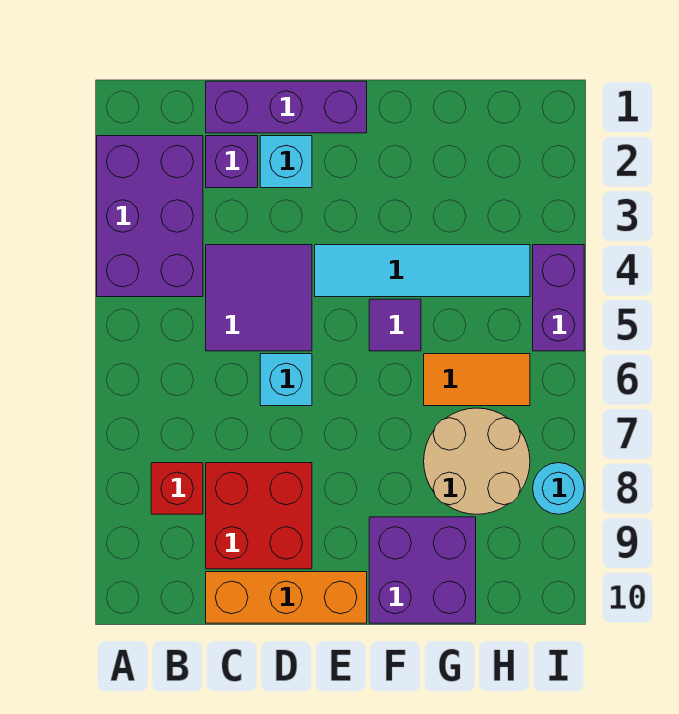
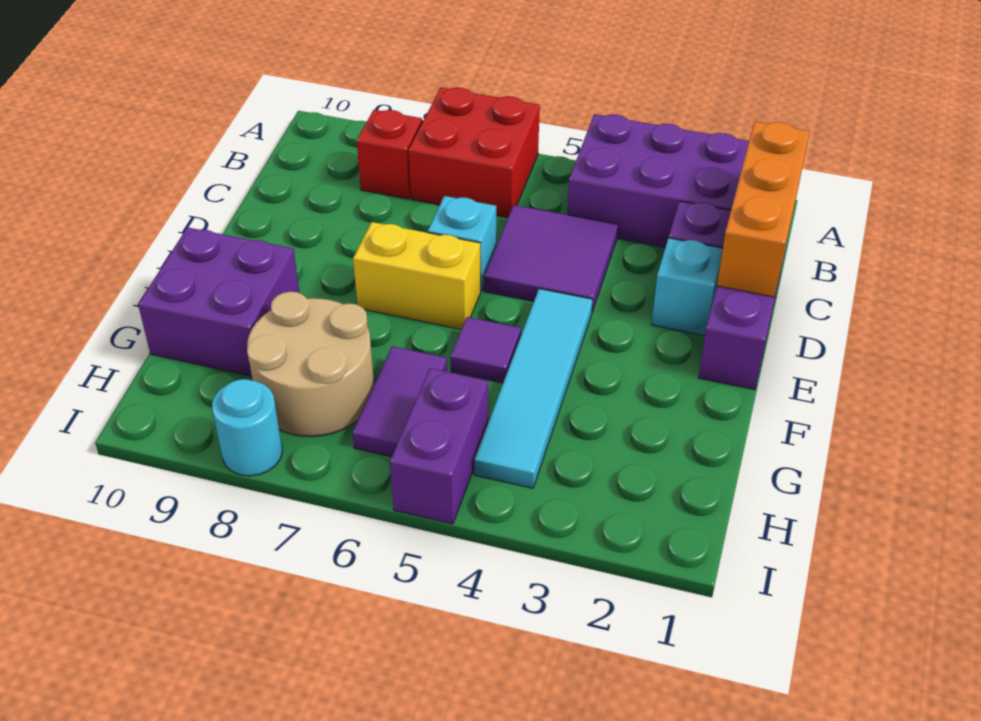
red brick C8:D9 level 1 -> red brick A6:B7 level 1
orange brick C10:E10 level 1 -> orange brick B1:D1 level 2
none -> yellow brick E6:E7 level 1
orange tile G6:H6 level 1 -> purple tile G6:H6 level 1
purple brick I4:I5 level 1 -> purple brick H5:I5 level 1

